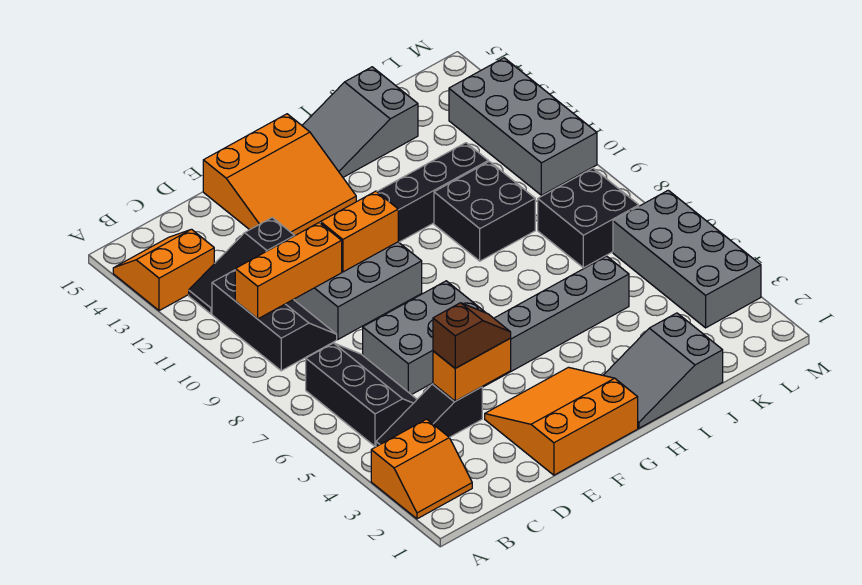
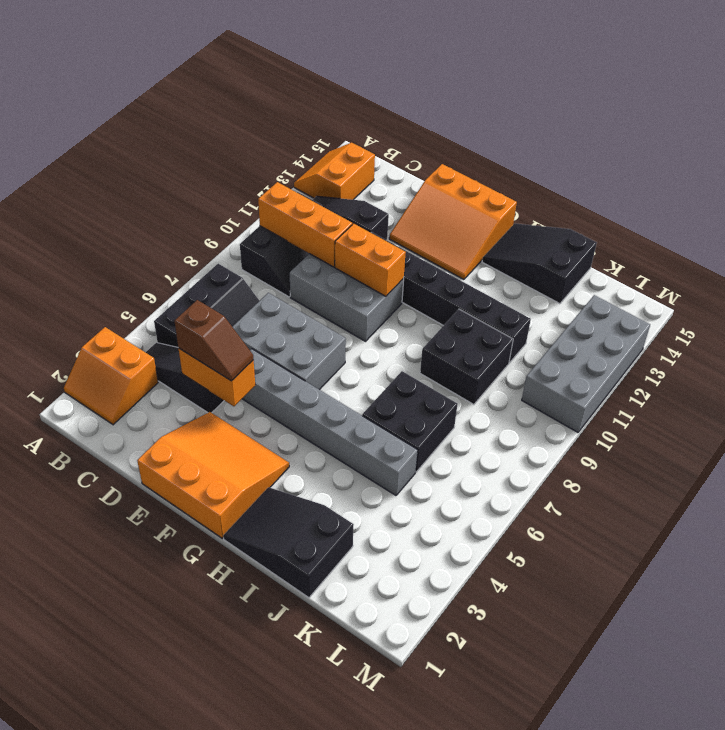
orange slope A13:B14 level 1 top 13 -> orange slope A13:B14 level 1 top B
grey slope H1:J2 level 1 top J -> black slope H1:J2 level 1 top J
grey slope H14:J15 level 1 top J -> black slope H14:J15 level 1 top J
black brick K7:L8 level 1 -> black brick I6:J7 level 1
grey brick L3:M6 level 1 -> none

